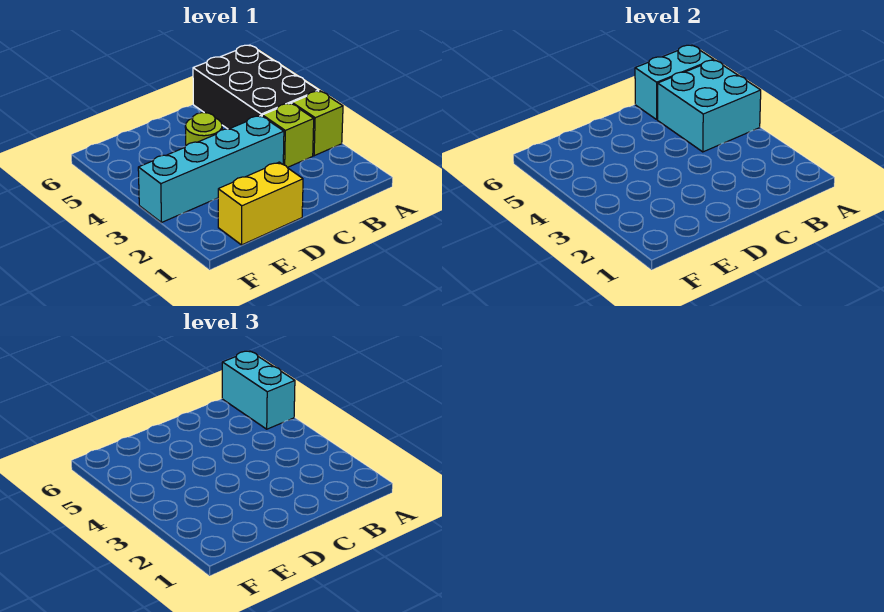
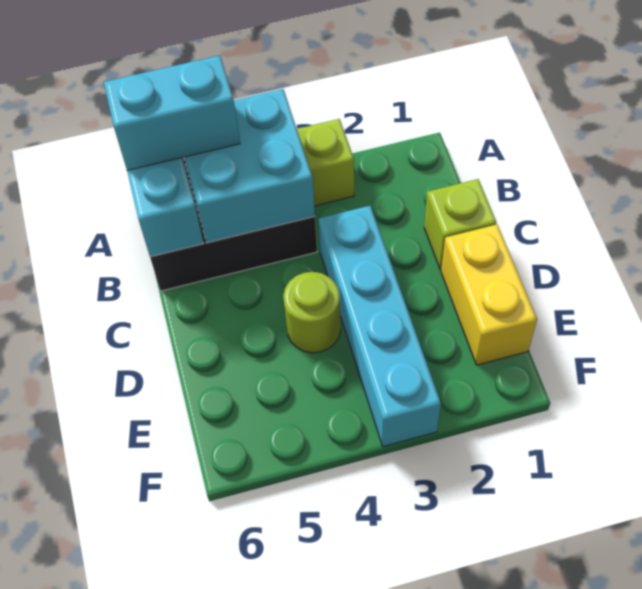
lime brick B3 level 1 -> lime brick C1 level 1

